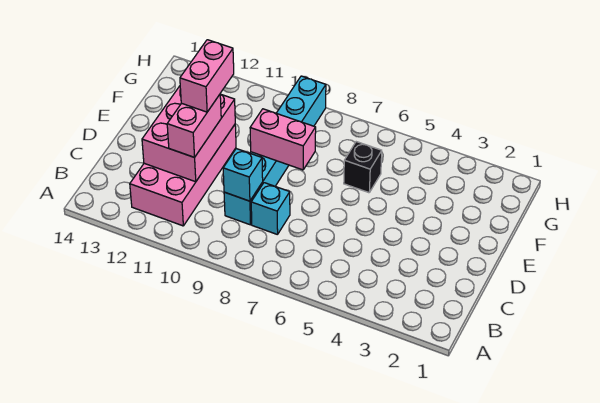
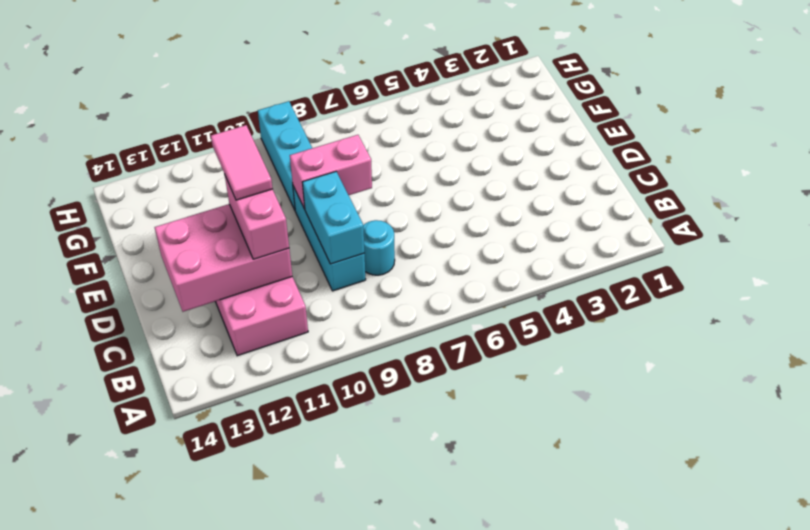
cyan brick C8 level 1 -> cyan round brick C8 level 1
cyan brick C9 level 2 -> cyan brick C9:D9 level 2
pink brick C11:E12 level 2 -> pink brick C11:D13 level 2
pink brick D11:E11 level 4 -> pink tile D11:E11 level 4
black brick F6 level 1 -> none

